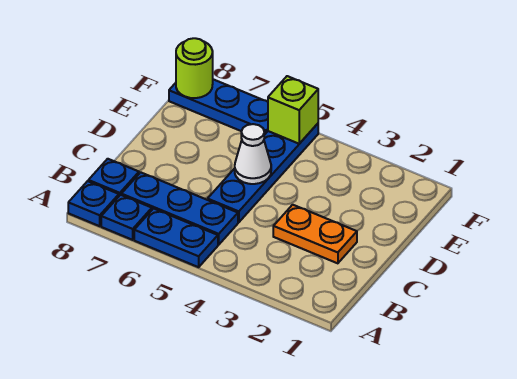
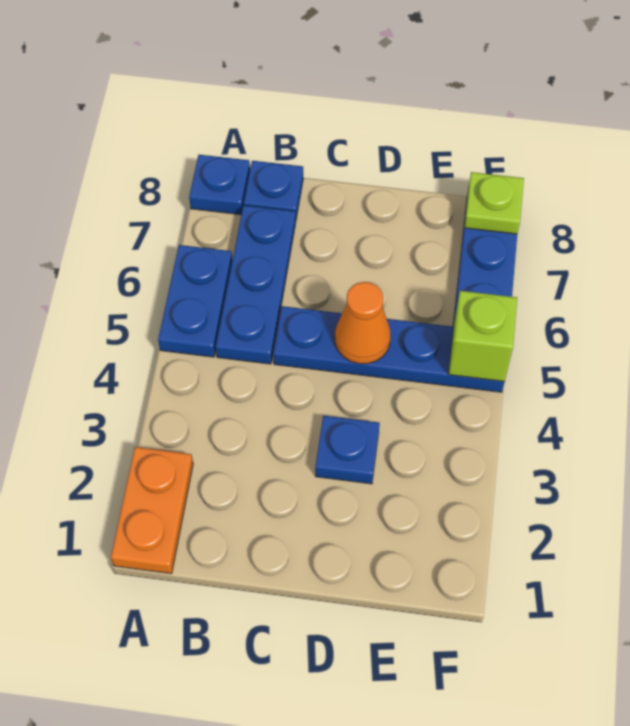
blue plate A7 level 1 -> blue plate D3 level 1
orange plate C2:C3 level 1 -> orange plate A1:A2 level 1
white cone D5 level 2 -> orange cone D5 level 2
lime round brick F8 level 2 -> lime plate F8 level 2

